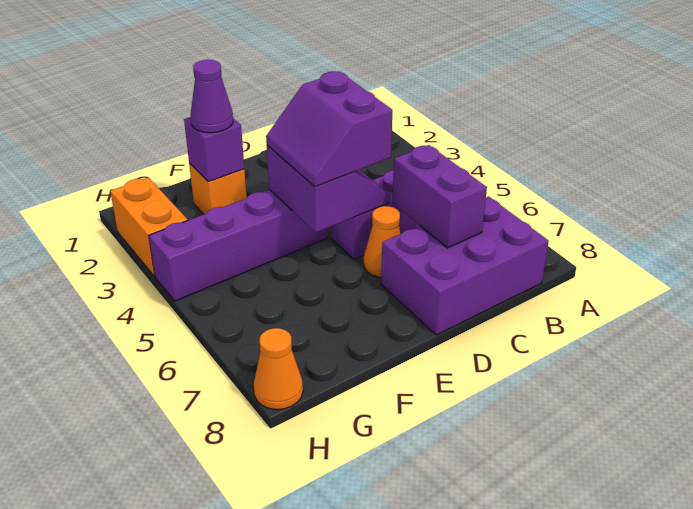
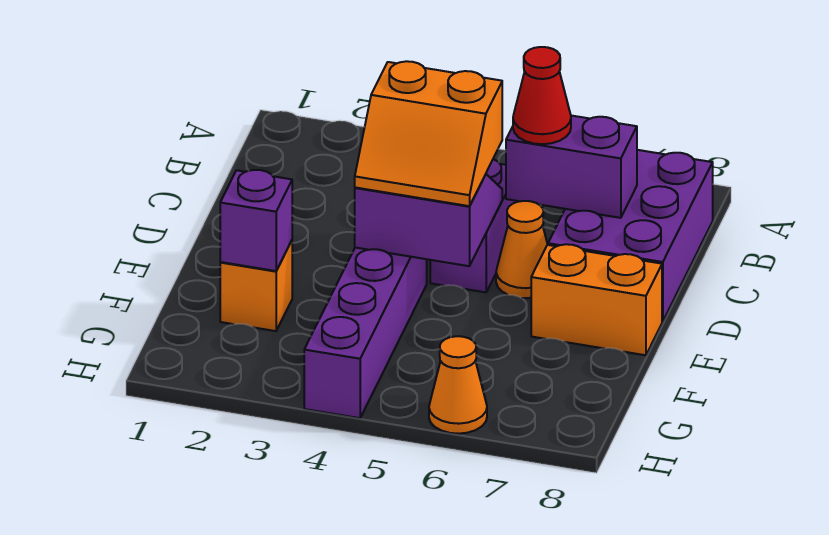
none -> red cone C6 level 3
purple slope D4:E5 level 3 top D -> orange slope D4:E5 level 3 top D
purple cone F2 level 3 -> none
orange brick H2:H3 level 1 -> orange brick E7:E8 level 1
orange cone H8 level 1 -> orange cone H6 level 1

